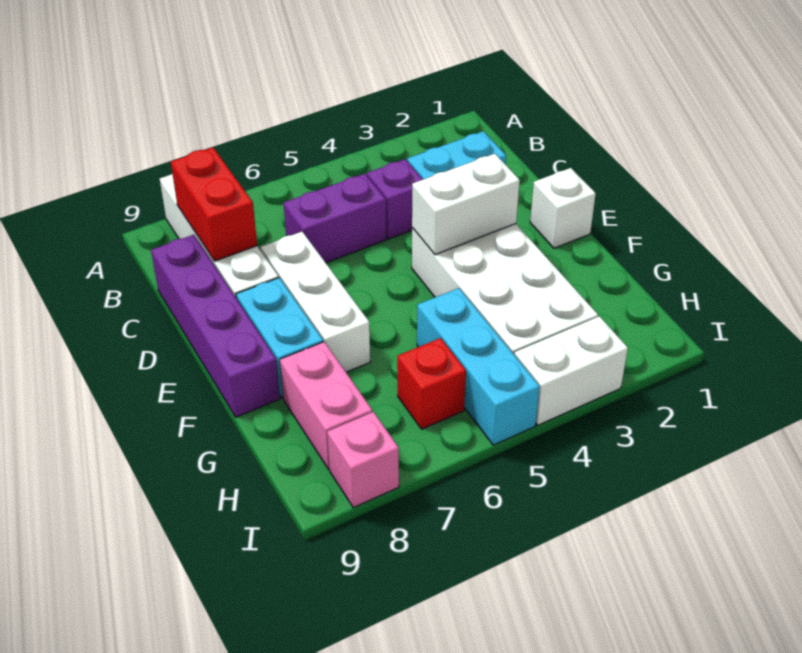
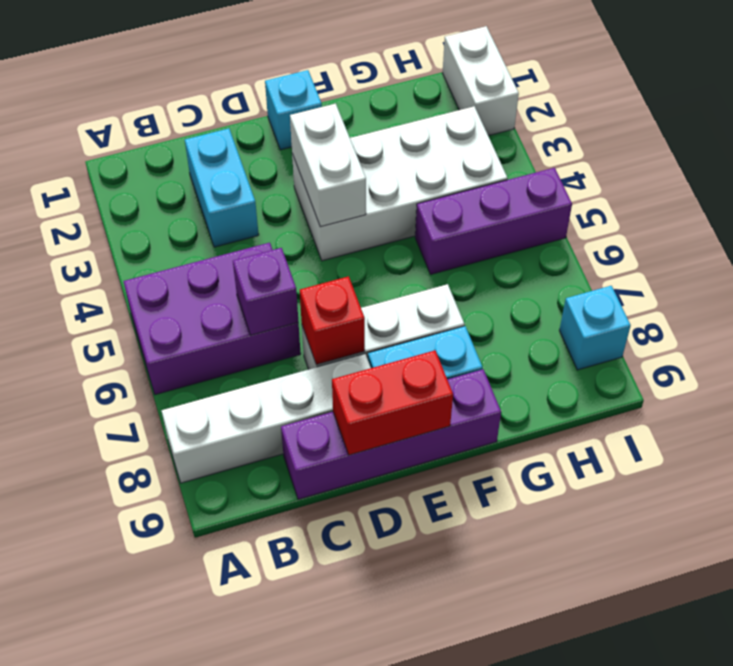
red brick B8:C8 level 2 -> red brick D9:E9 level 2
purple brick C4 level 1 -> purple brick C6 level 2
purple brick C5:C6 level 1 -> purple brick A5:C6 level 1
white brick E1 level 1 -> cyan brick E1 level 1
cyan brick G5:I5 level 1 -> purple brick G5:I5 level 1
pink brick G8:H8 level 1 -> none
red brick H6 level 1 -> red brick D7 level 2
white brick I3:I4 level 1 -> white brick I1:I2 level 1
pink brick I8 level 1 -> cyan brick I8 level 1

